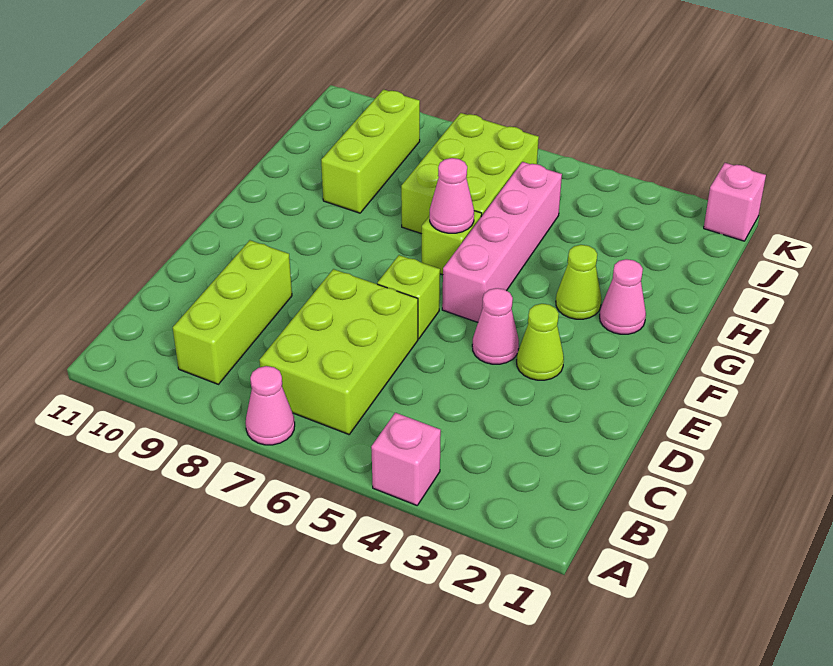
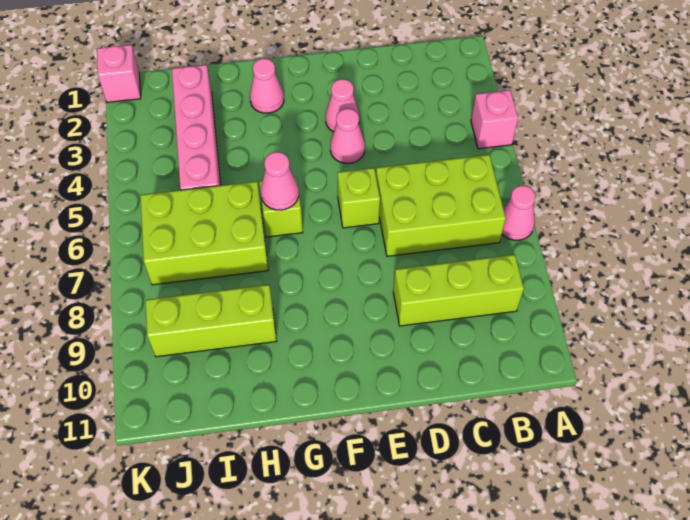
lime cone E3 level 1 -> pink cone E3 level 1
pink brick F5:I5 level 1 -> pink brick I2:I5 level 1
lime cone G3 level 1 -> none

